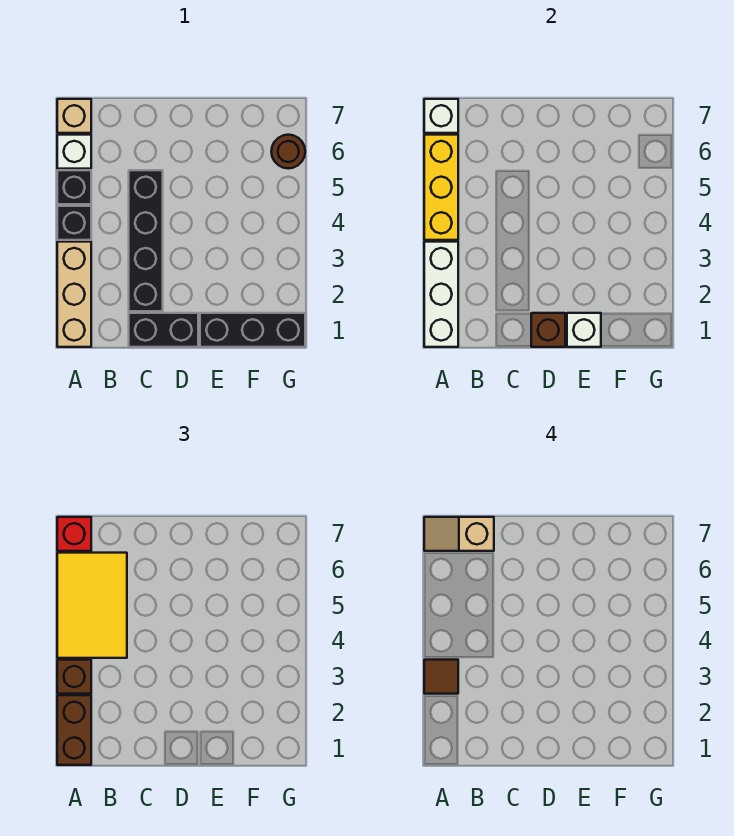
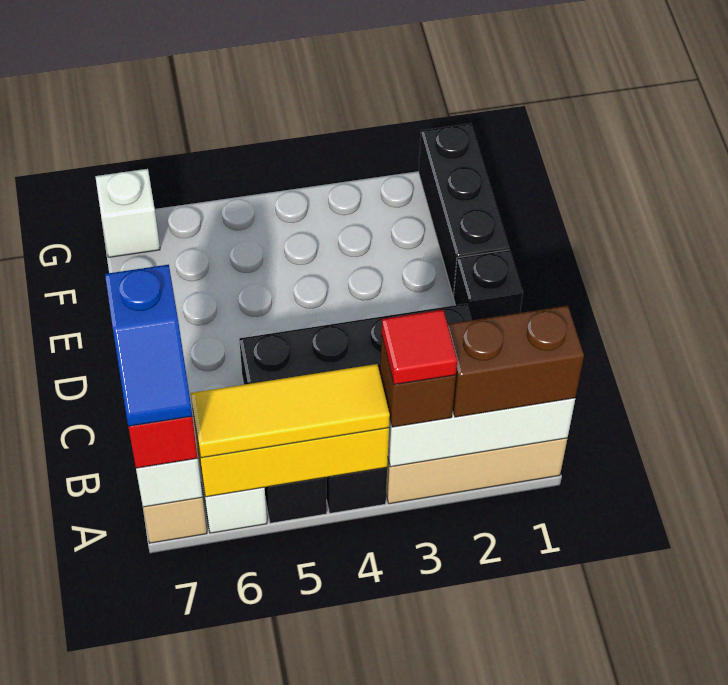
brown tile A3 level 4 -> red tile A3 level 4
yellow tile A4:B6 level 3 -> yellow tile A4:A6 level 3
tan slope A7:B7 level 4 top B -> blue slope A7:B7 level 4 top B
black brick C1:D1 level 1 -> black brick D1 level 1
brown brick D1 level 2 -> none
white brick E1 level 2 -> white brick G7 level 1
brown round brick G6 level 1 -> none

